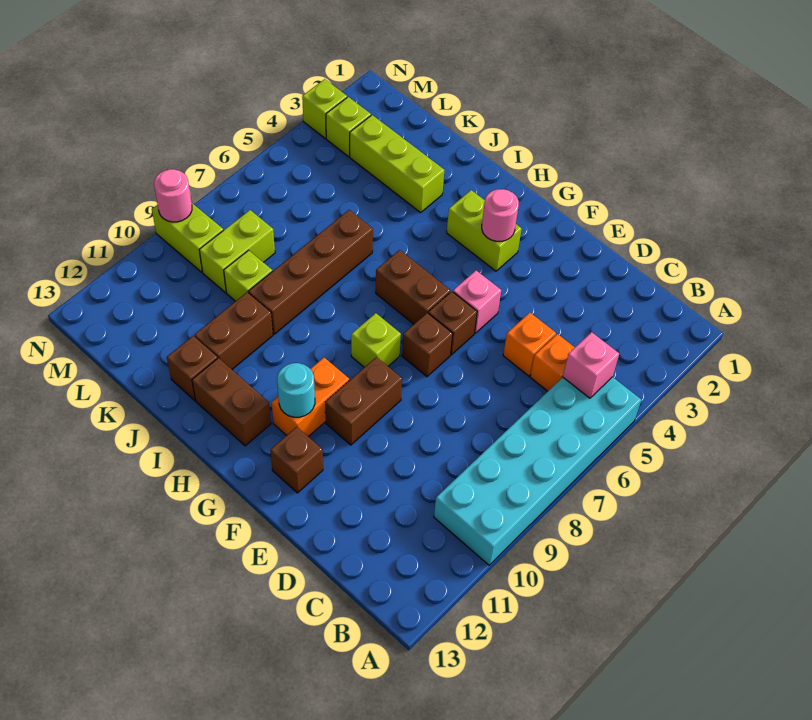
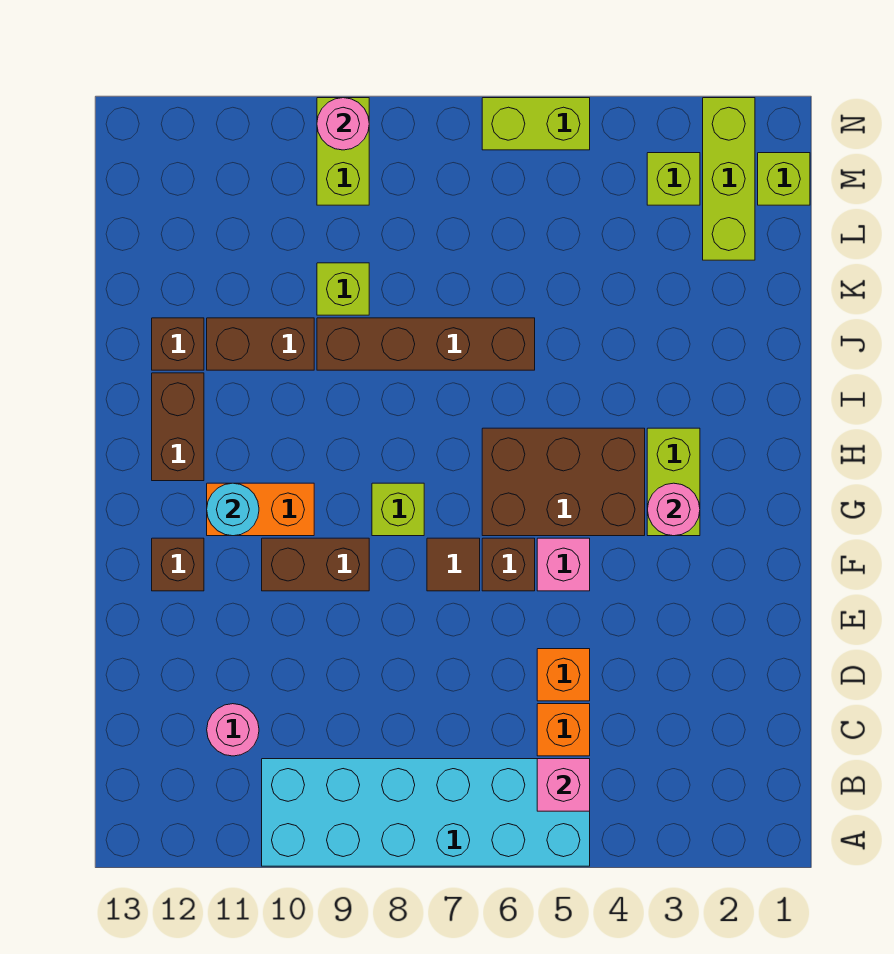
none -> pink round brick C11 level 1
brown brick F7 level 1 -> brown tile F7 level 1
brown brick G6:H6 level 1 -> brown brick G4:H6 level 1
lime brick J3:L3 level 1 -> lime brick L2:N2 level 1
lime brick L8:L9 level 1 -> lime brick N5:N6 level 1
lime brick N3 level 1 -> lime brick M1 level 1

